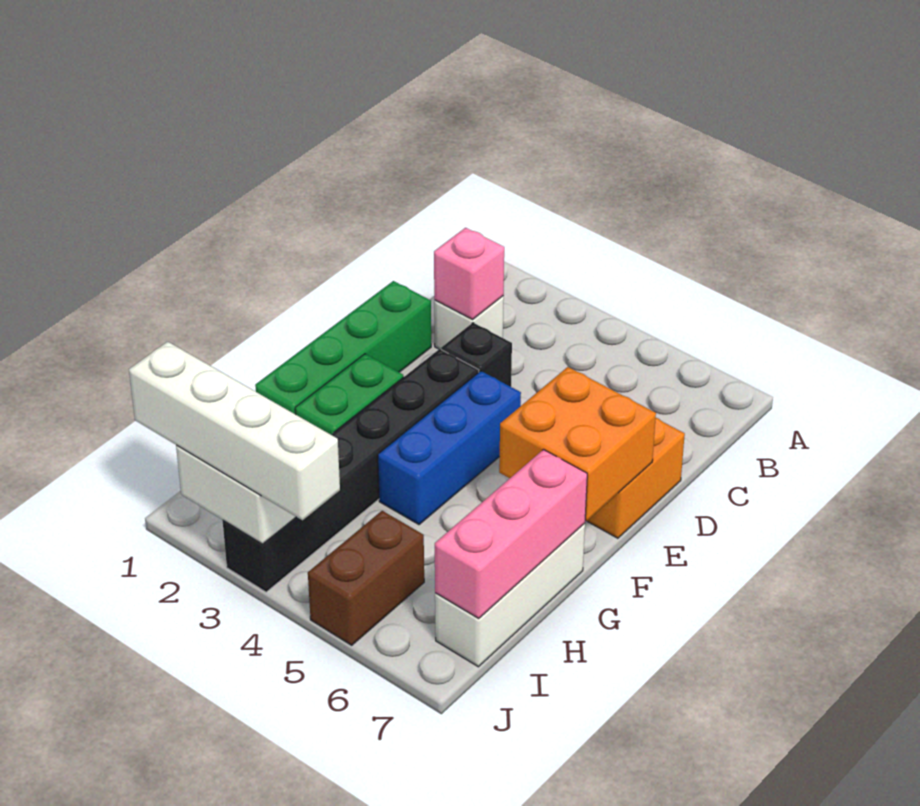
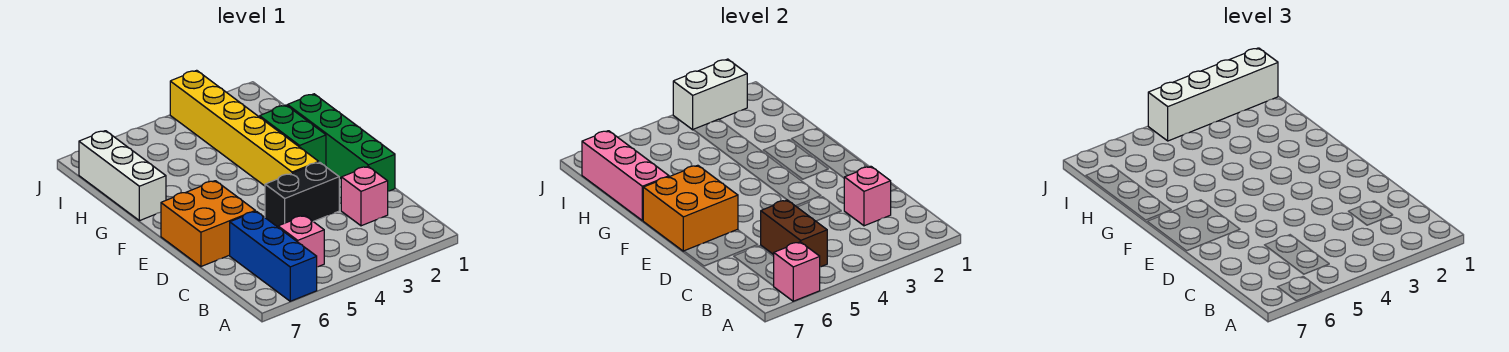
none -> pink brick A6 level 2
none -> pink brick B5 level 1
white brick C2 level 1 -> pink brick C2 level 1
black brick D3 level 1 -> black brick D3:D4 level 1
black brick E3:J3 level 1 -> yellow brick E3:J3 level 1
blue brick E4:G4 level 1 -> blue brick A6:C6 level 1
brown brick I5:J5 level 1 -> brown brick B5:C5 level 2

